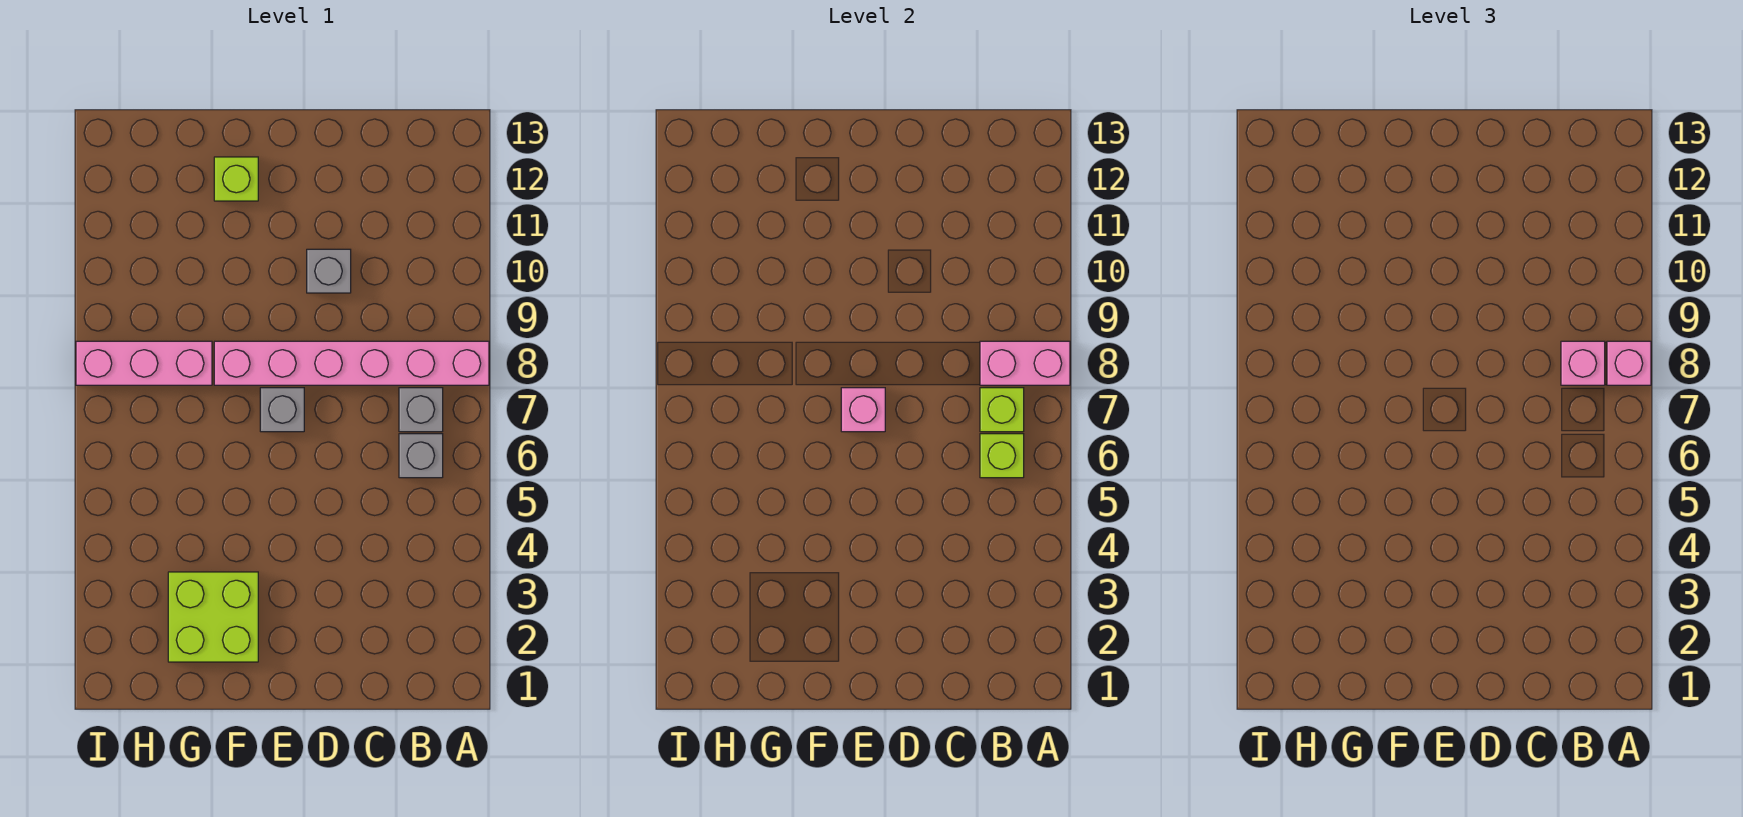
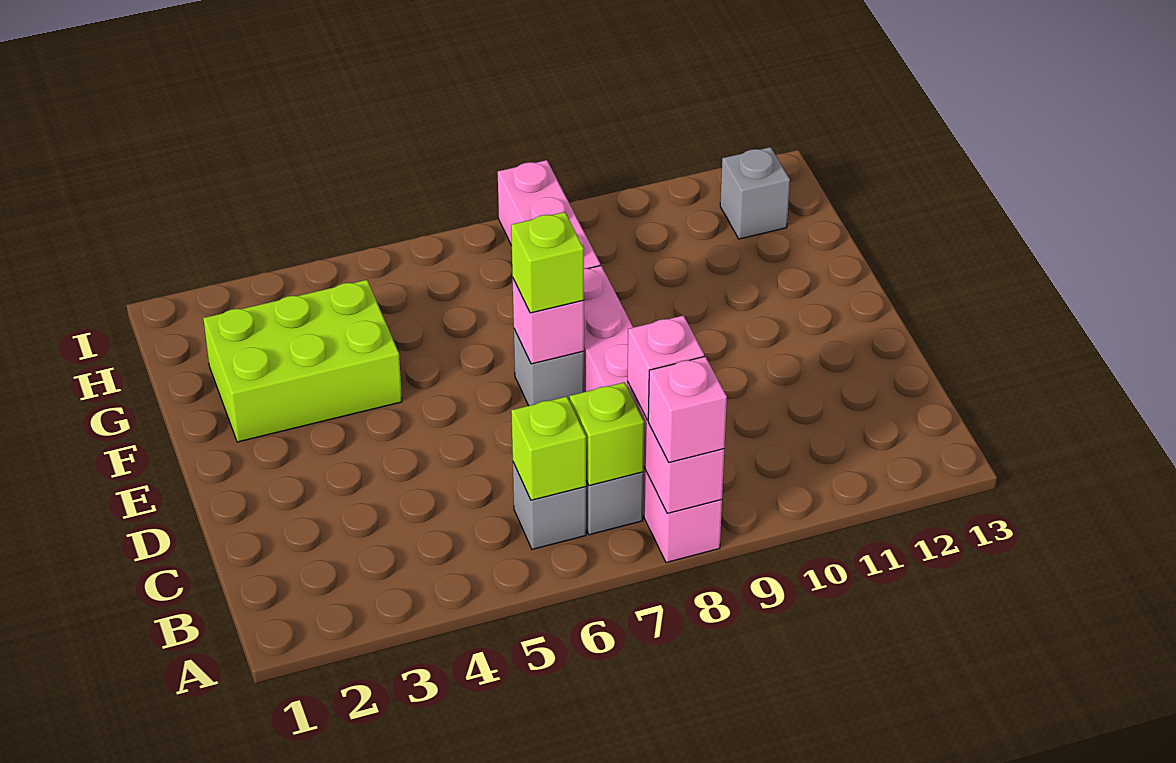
grey brick D10 level 1 -> grey brick H12 level 1
lime brick F2:G3 level 1 -> lime brick F2:G4 level 1
lime brick F12 level 1 -> lime brick E7 level 3

